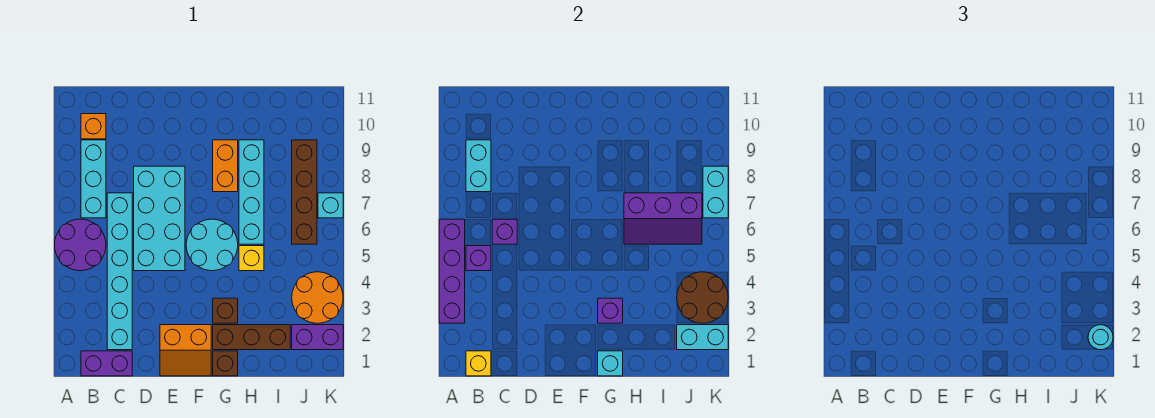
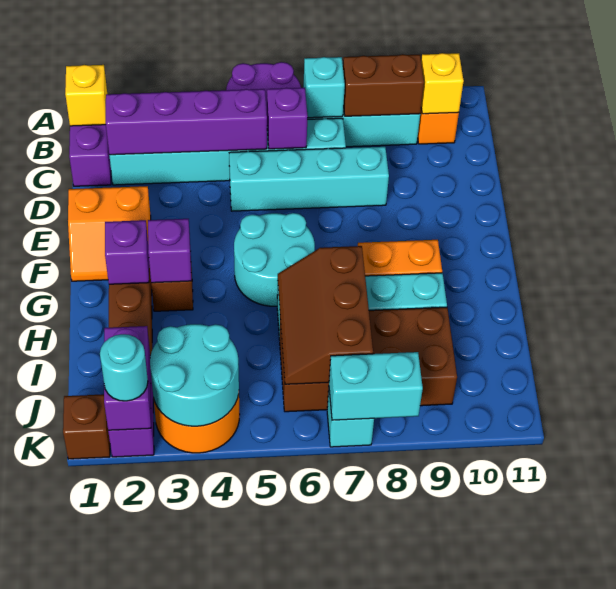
purple brick A3:A6 level 2 -> purple brick C2:C5 level 2
purple brick B5 level 2 -> purple brick G2 level 2
cyan brick B8:B9 level 2 -> brown brick B8:B9 level 2
cyan brick D5:E8 level 1 -> cyan brick D5:D8 level 1
orange slope E1:F2 level 1 top 2 -> orange slope E1:F2 level 1 top E
brown brick G1 level 1 -> brown brick K1 level 1
cyan brick G1 level 2 -> cyan brick B7 level 2
yellow brick H5 level 1 -> yellow brick B10 level 2
purple slope H6:J7 level 2 top 7 -> brown slope H6:J7 level 2 top 7
cyan brick J2:K2 level 2 -> purple brick J2:K2 level 2
brown round brick J3:K4 level 2 -> cyan round brick J3:K4 level 2
brown brick J6:J9 level 1 -> brown brick I6:J9 level 1

